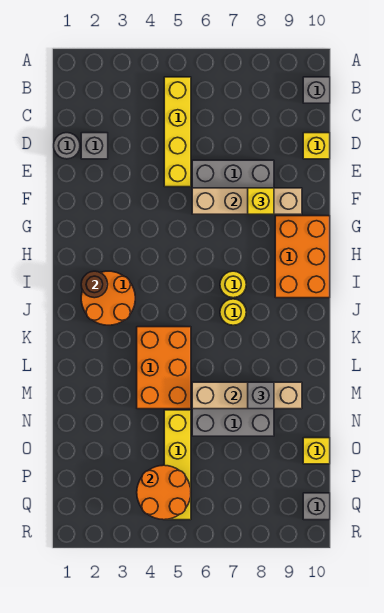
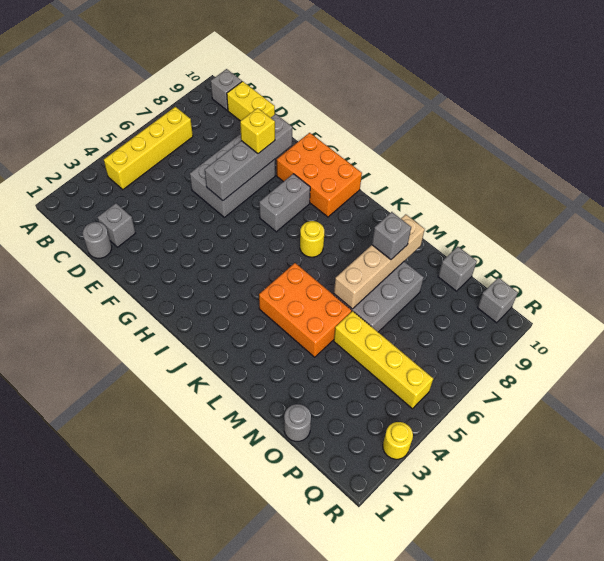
yellow brick B5:E5 level 1 -> yellow brick B4:B7 level 1
yellow brick D10 level 1 -> yellow brick C10:D10 level 1
tan brick F6:F9 level 2 -> grey brick F6:F9 level 2
none -> grey brick H7:H8 level 1
orange round brick I2:J3 level 1 -> none
brown round brick I2 level 2 -> none
yellow round brick I7 level 1 -> yellow round brick R3 level 1
none -> grey round brick O1 level 1
yellow brick O10 level 1 -> grey brick O10 level 1
orange round brick P4:Q5 level 2 -> none

